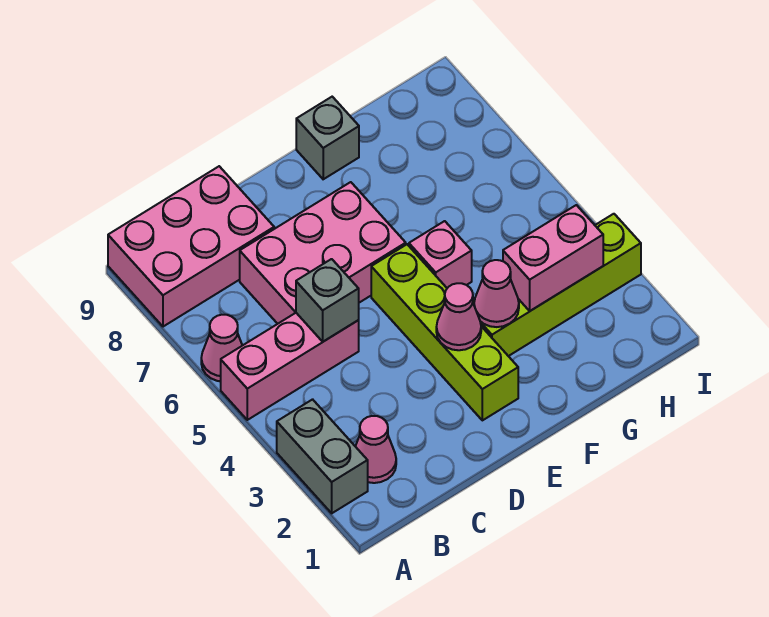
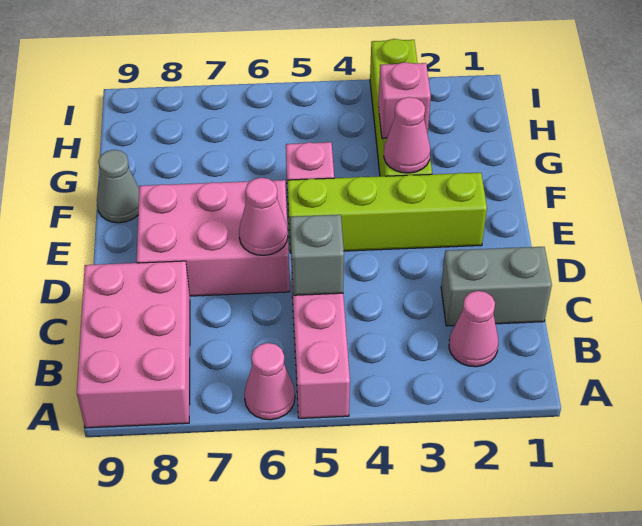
grey brick A2:A3 level 1 -> grey brick C1:C2 level 1
pink brick C6:E7 level 1 -> pink brick D6:E8 level 1
pink cone E3 level 2 -> pink cone D6 level 2
grey brick F9 level 1 -> grey cone F9 level 1
pink brick G3:H3 level 2 -> pink brick G3 level 2

